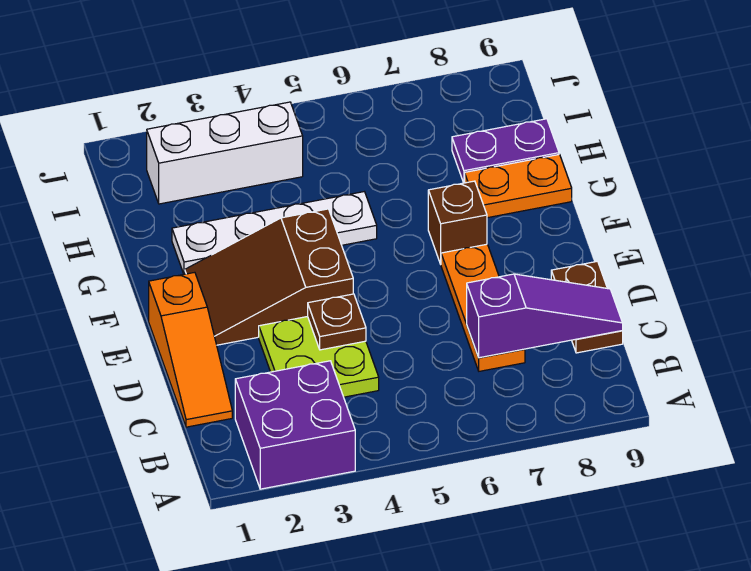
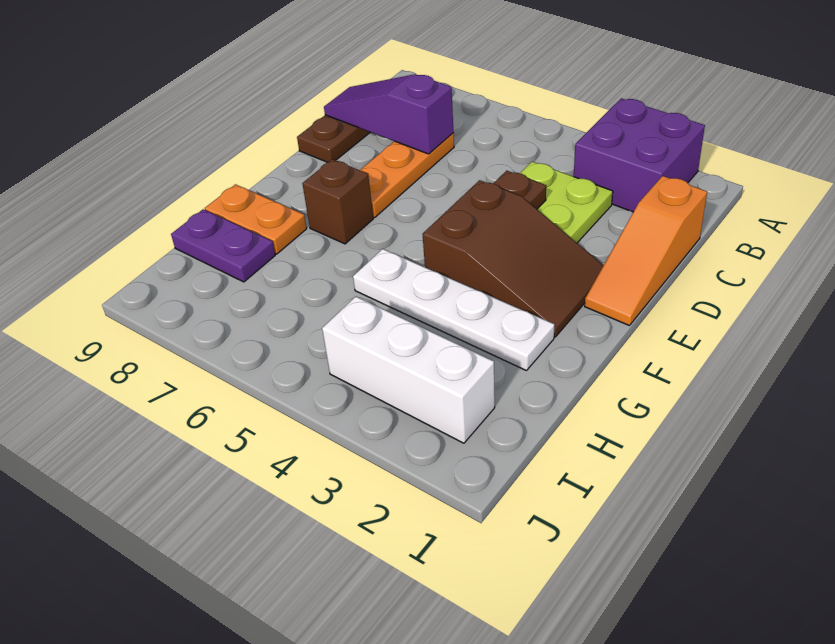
orange slope C1:E1 level 1 top E -> orange slope C1:E1 level 1 top C

